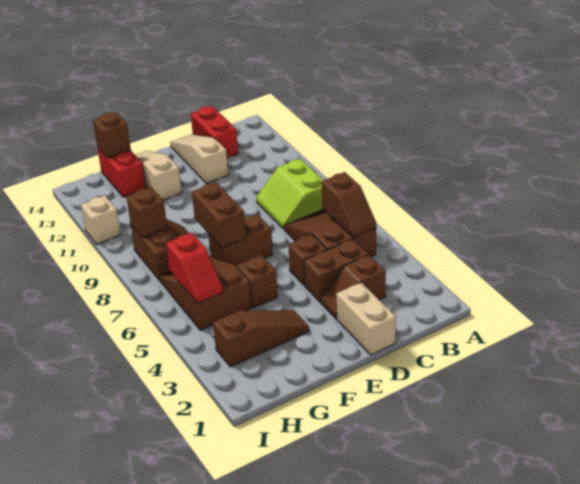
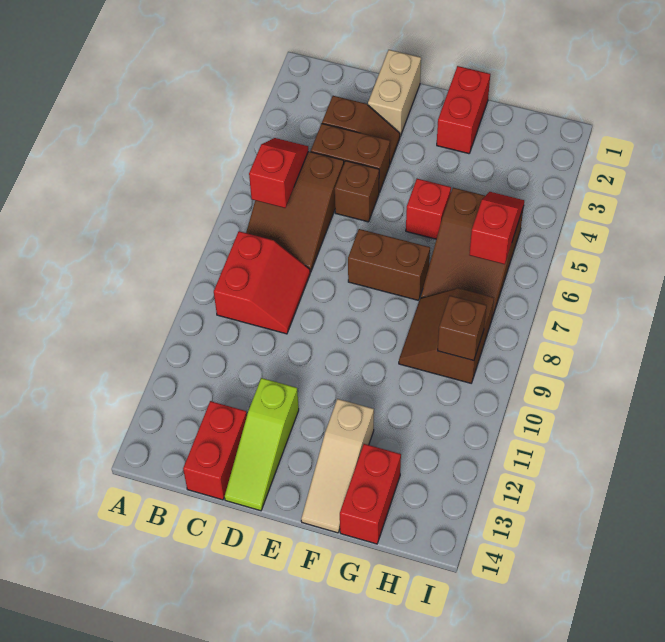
brown slope B5:B6 level 2 top 6 -> red slope B5:B6 level 2 top 6
lime slope B8:C9 level 1 top B -> red slope B8:C9 level 1 top B
tan slope D12:D14 level 1 top 12 -> lime slope D12:D14 level 1 top 12
none -> red brick F1:F2 level 1
brown slope F3:H3 level 1 top H -> none
brown brick F5 level 1 -> red brick F5 level 1
brown brick F7:F8 level 2 -> none
brown brick G14 level 2 -> none
tan brick I11 level 1 -> none

